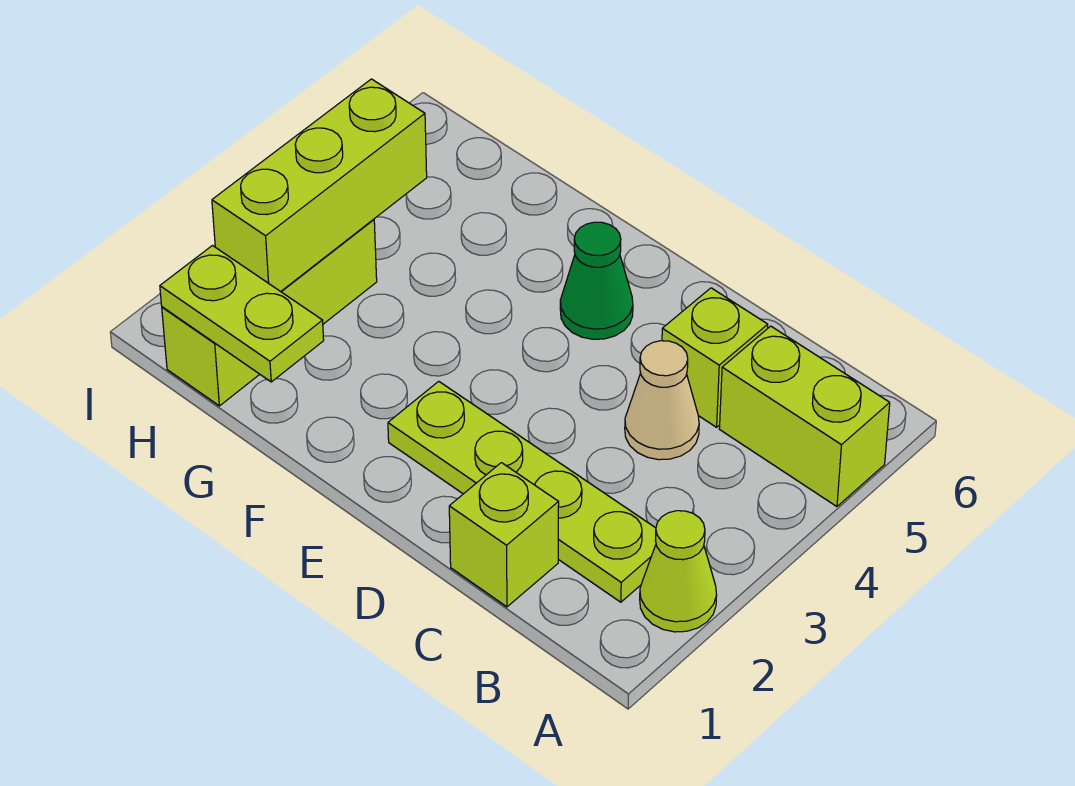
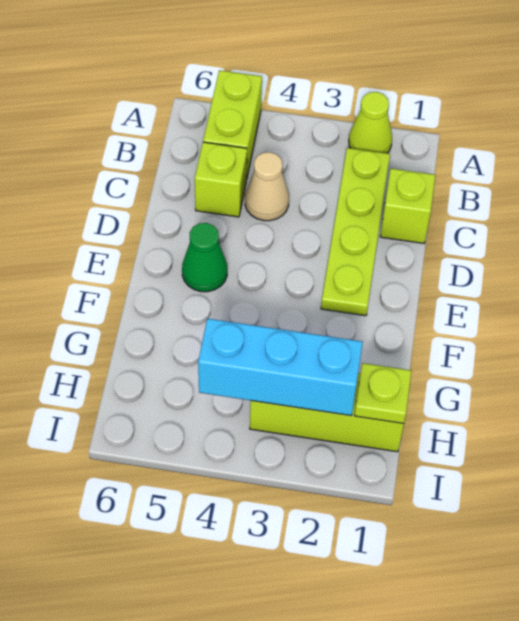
lime plate G1:H1 level 2 -> lime plate H1 level 2
lime brick H2:H4 level 2 -> cyan brick H2:H4 level 2

